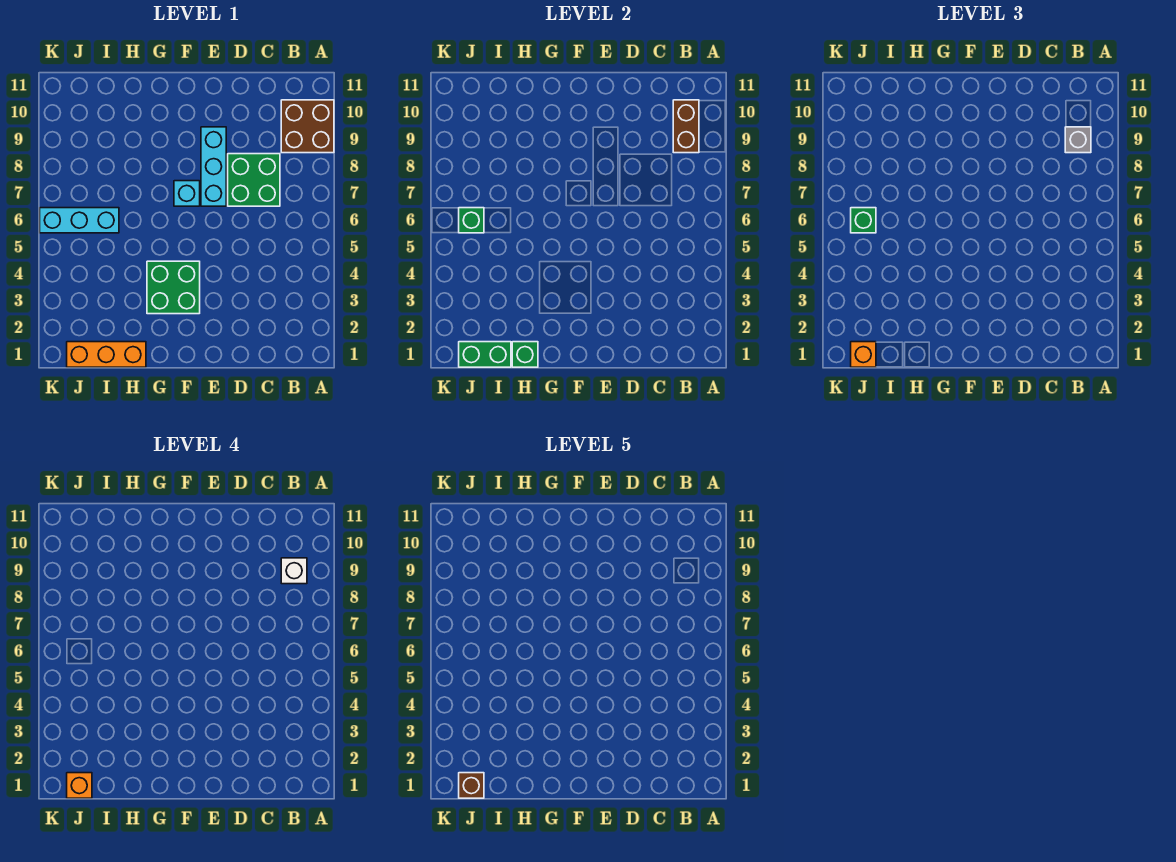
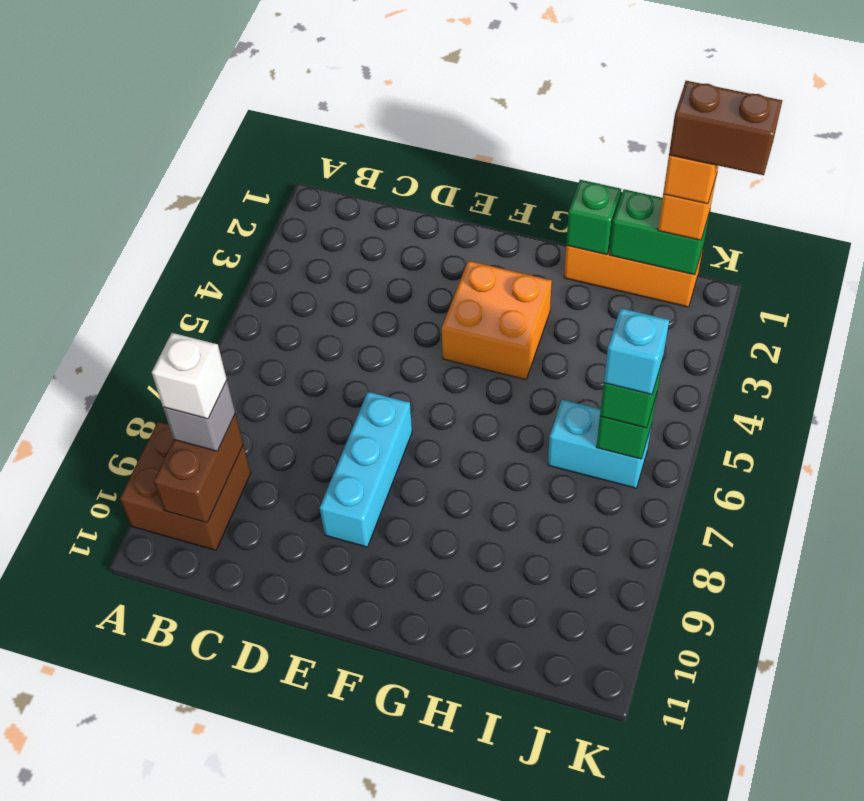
green brick C7:D8 level 1 -> none
green brick F3:G4 level 1 -> orange brick F3:G4 level 1
cyan brick F7 level 1 -> cyan brick J6 level 4
cyan brick I6:K6 level 1 -> cyan brick I6:J6 level 1
brown brick J1 level 5 -> brown brick J1:K1 level 5

